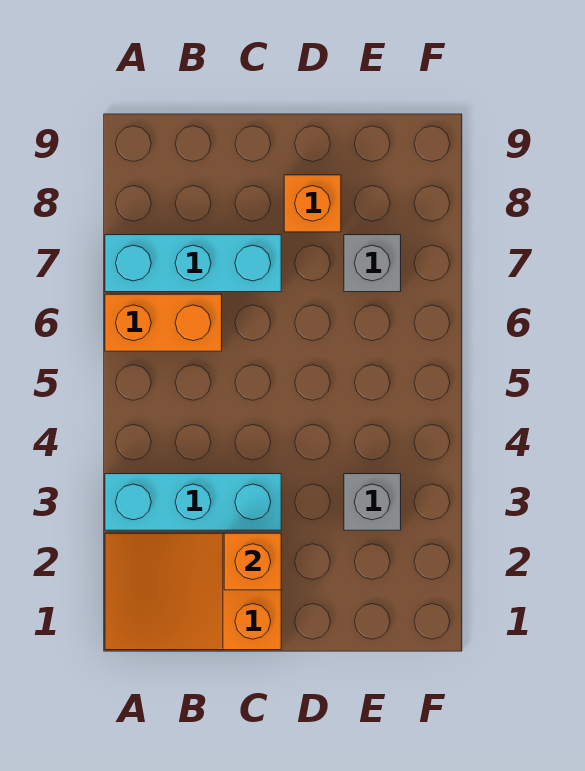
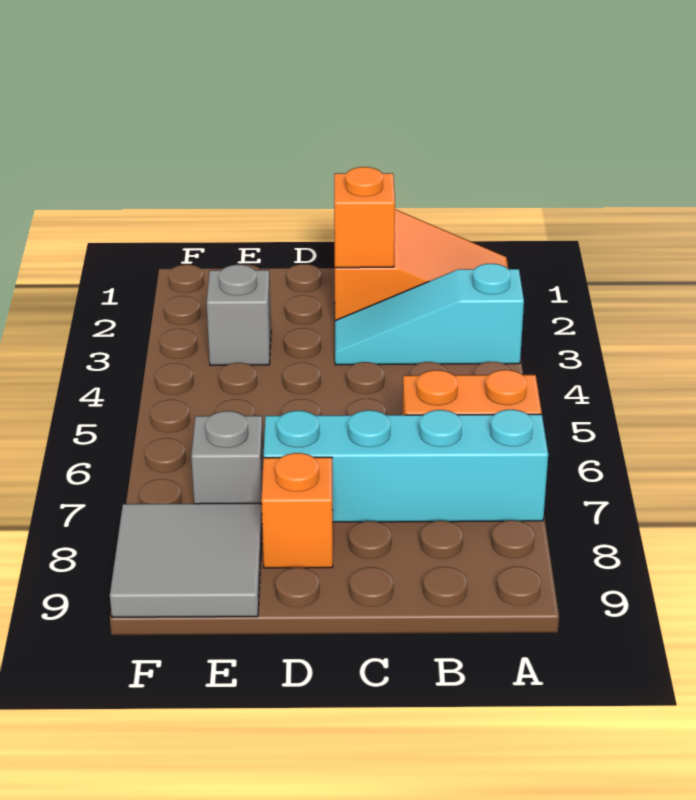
cyan brick A3:C3 level 1 -> cyan slope A3:C3 level 1 top A
cyan brick A7:C7 level 1 -> cyan brick A7:D7 level 1
none -> grey tile E8:F9 level 1

